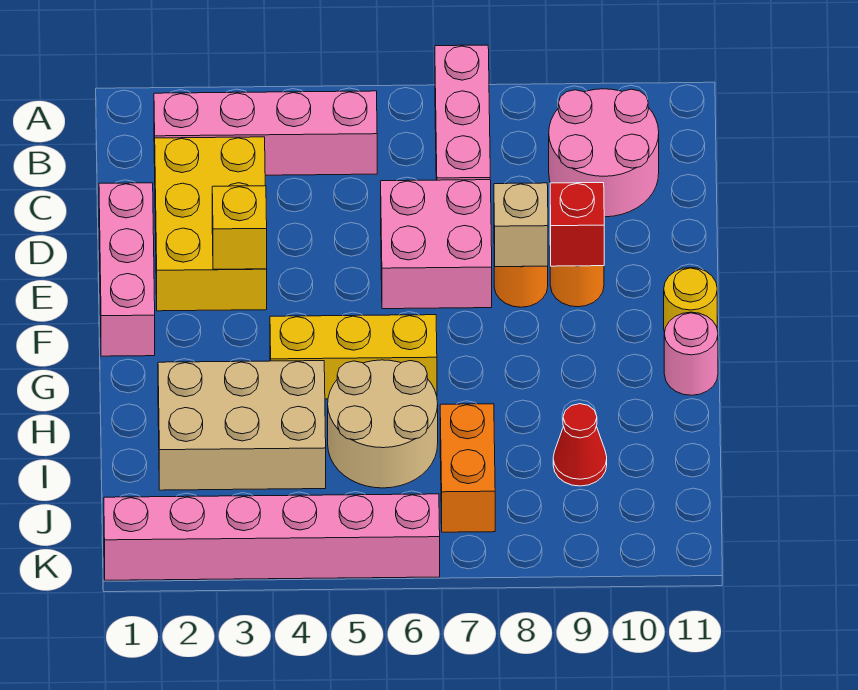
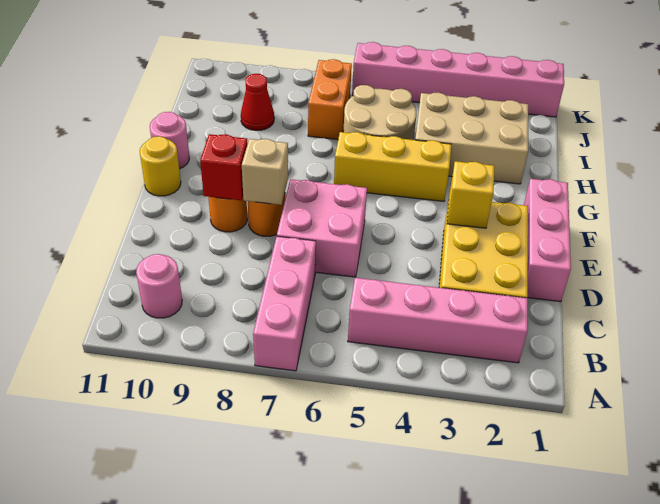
pink round brick B9:C10 level 1 -> pink round brick B10 level 1

